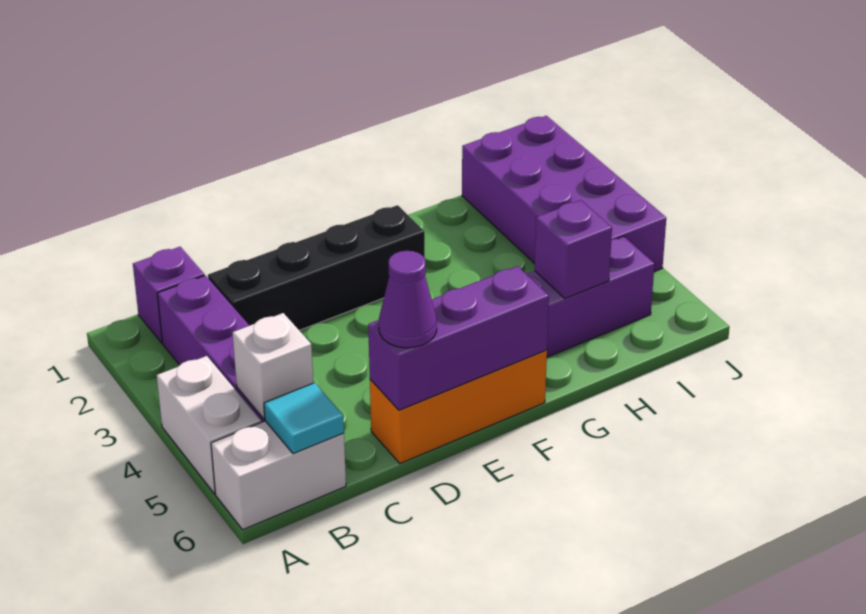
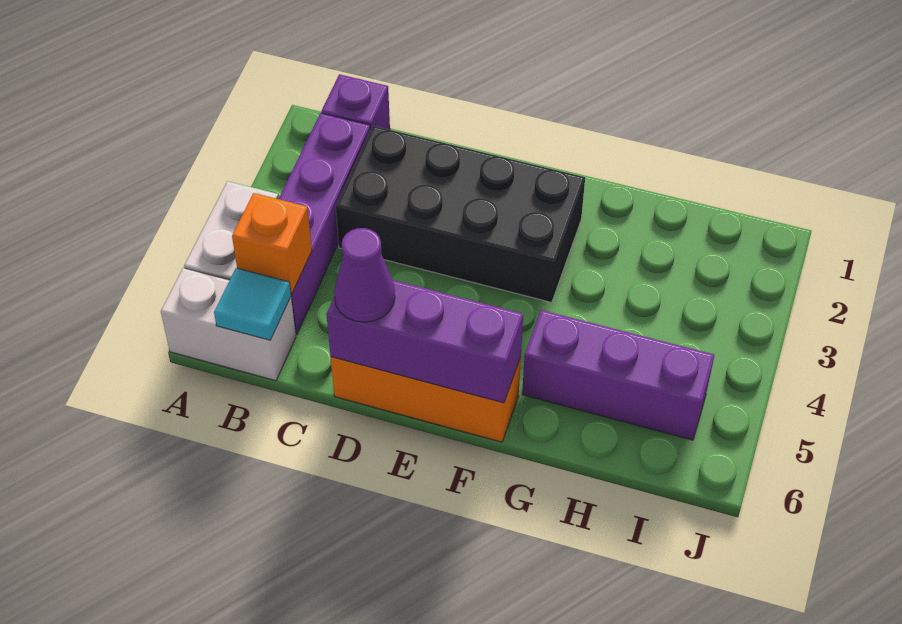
white brick B5 level 2 -> orange brick B5 level 2
black brick C2:F2 level 1 -> black brick C2:F3 level 1
purple brick H5 level 2 -> none
purple brick I1:J4 level 1 -> none

